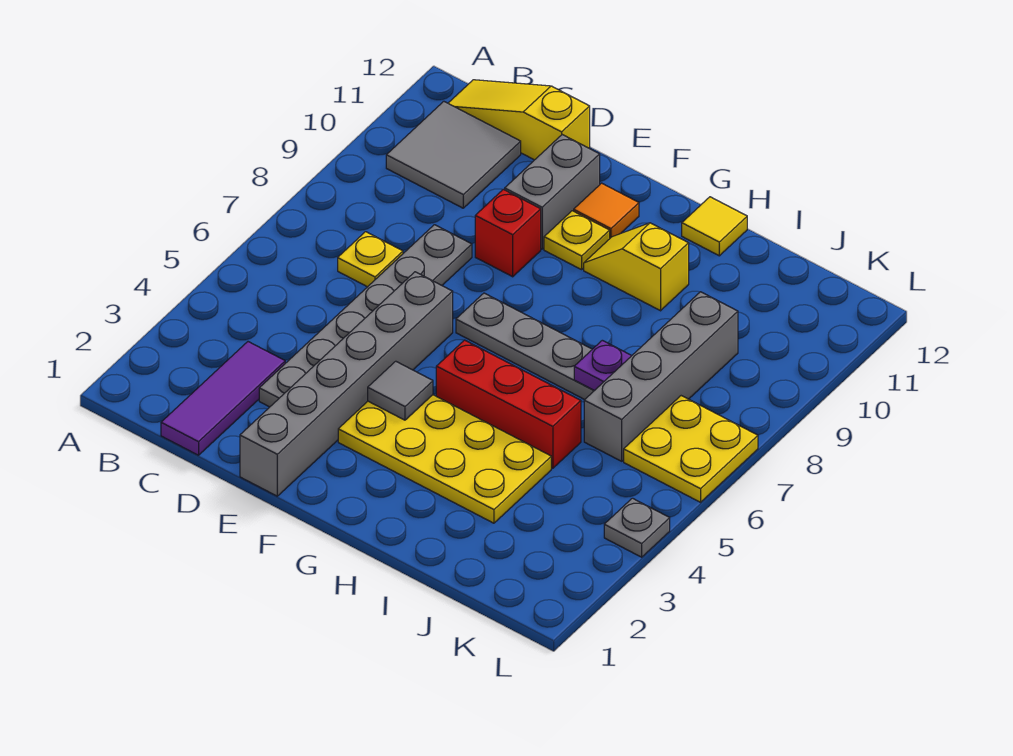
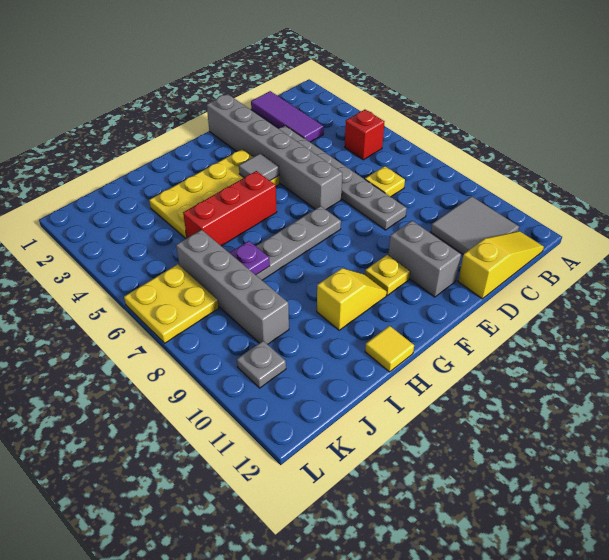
red brick E9 level 1 -> red brick B5 level 1
orange tile F11 level 1 -> none
grey plate L4 level 1 -> grey plate K10 level 1

